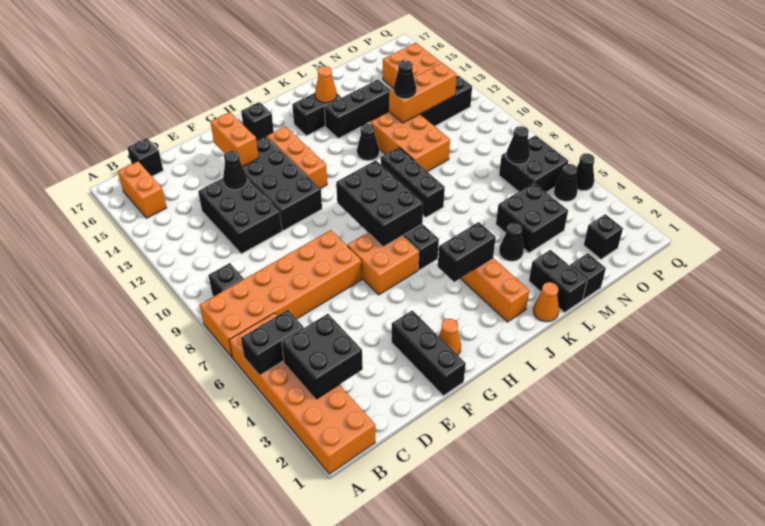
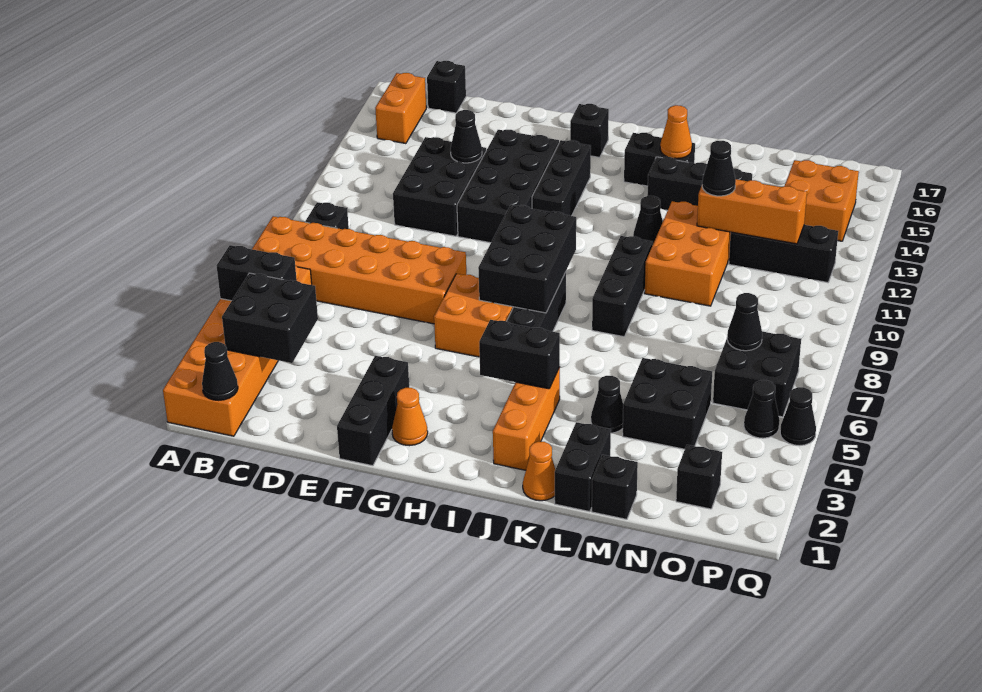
none -> black cone B1 level 2
orange brick F14:F15 level 2 -> none
orange brick H12:H14 level 1 -> black brick H12:H14 level 1

